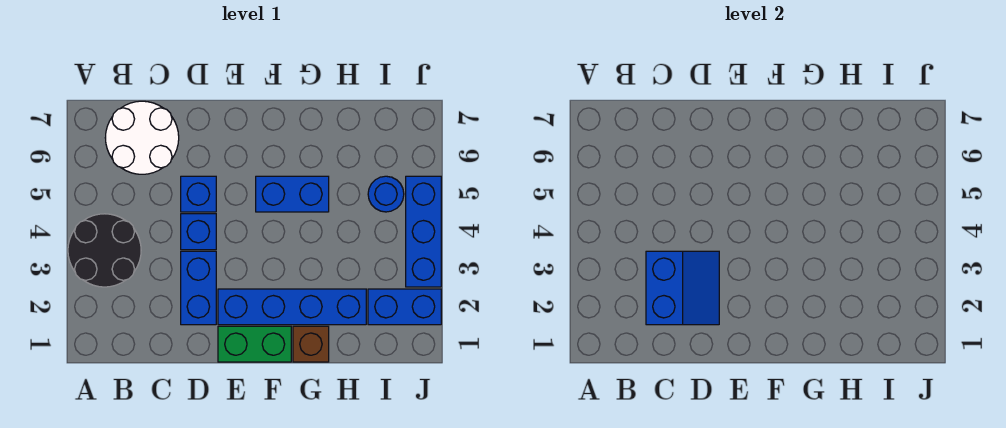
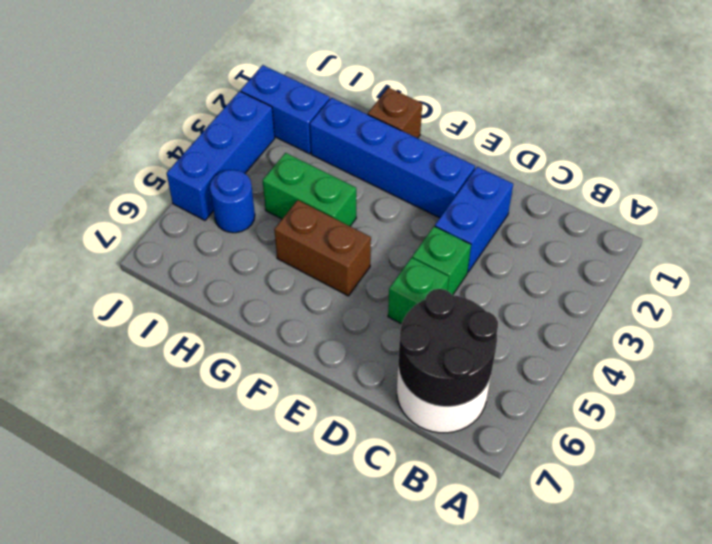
black round brick A3:B4 level 1 -> black round brick B6:C7 level 2
blue slope C2:D3 level 2 top C -> none
blue brick D4 level 1 -> green brick D4 level 1
blue brick D5 level 1 -> green brick D5 level 1
green brick E1:F1 level 1 -> green brick G4:H4 level 1
blue brick F5:G5 level 1 -> brown brick F5:G5 level 1

